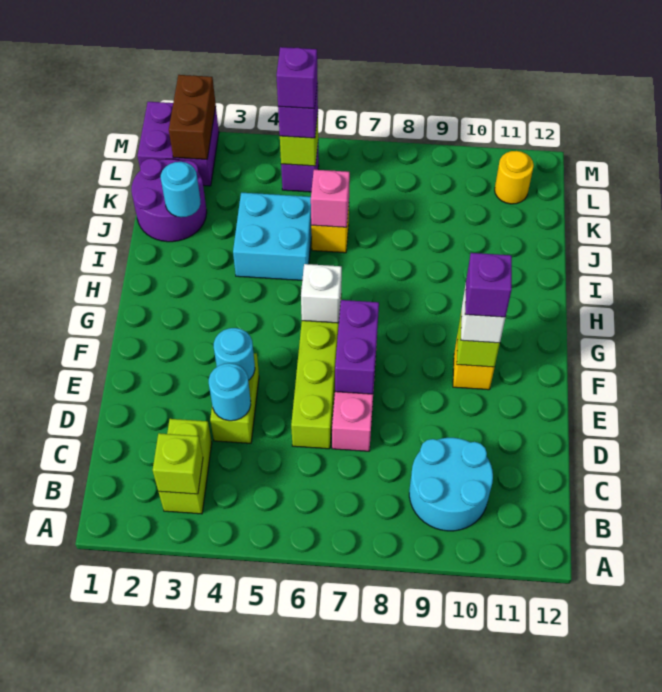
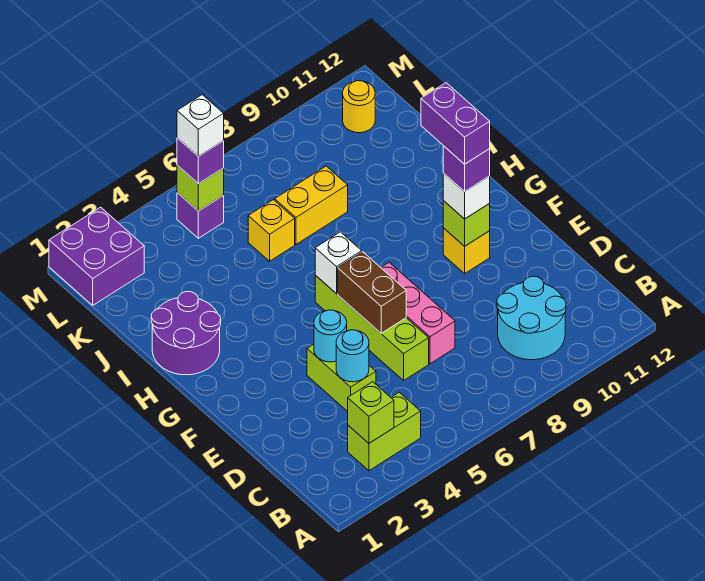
lime brick B3:C3 level 1 -> lime brick B3:B4 level 1
purple brick E7:F7 level 2 -> purple brick F10:G10 level 5
cyan brick I4:J5 level 1 -> none
purple round brick J1:K2 level 1 -> purple round brick H1:I2 level 1
cyan round brick J2 level 2 -> none
pink brick J6 level 2 -> none
none -> yellow brick J7:J8 level 1
brown brick L2:M2 level 2 -> brown brick E6:F6 level 2
purple brick L5 level 4 -> white brick L5 level 4

